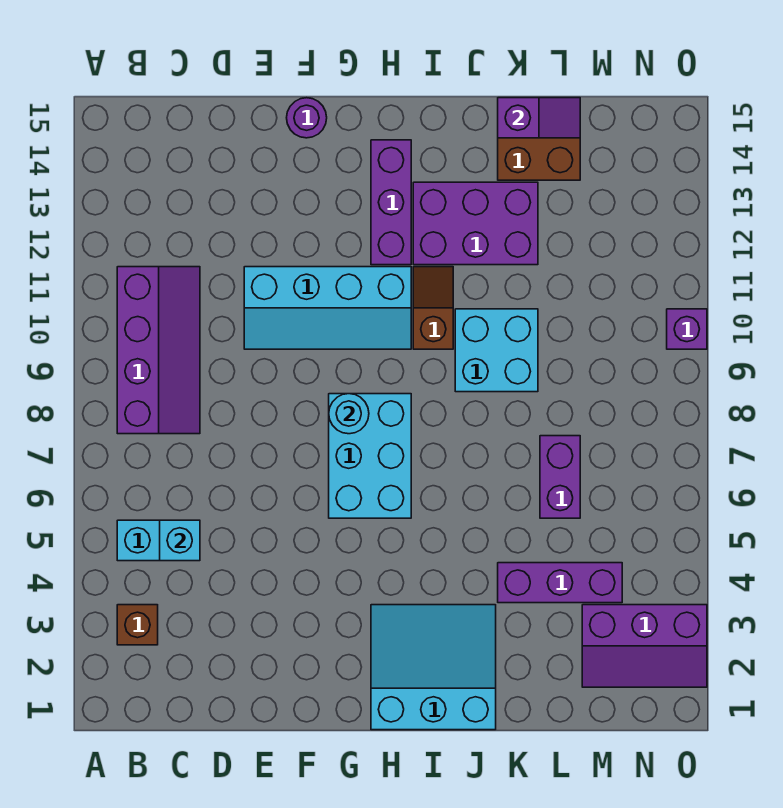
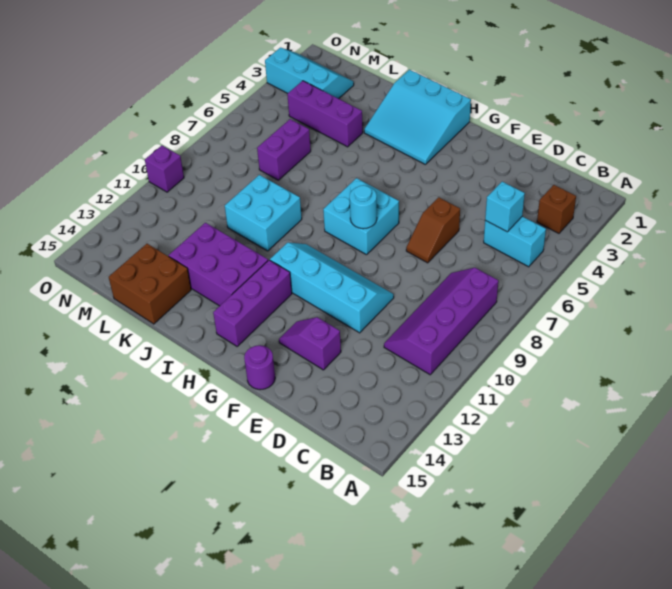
cyan brick G6:H8 level 1 -> cyan brick G7:H8 level 1
brown slope I10:I11 level 1 top 10 -> brown slope E6:E7 level 1 top 6
purple slope K15:L15 level 2 top K -> purple slope E13:F13 level 1 top E
purple slope M2:O3 level 1 top 3 -> cyan slope M2:O3 level 1 top 3

